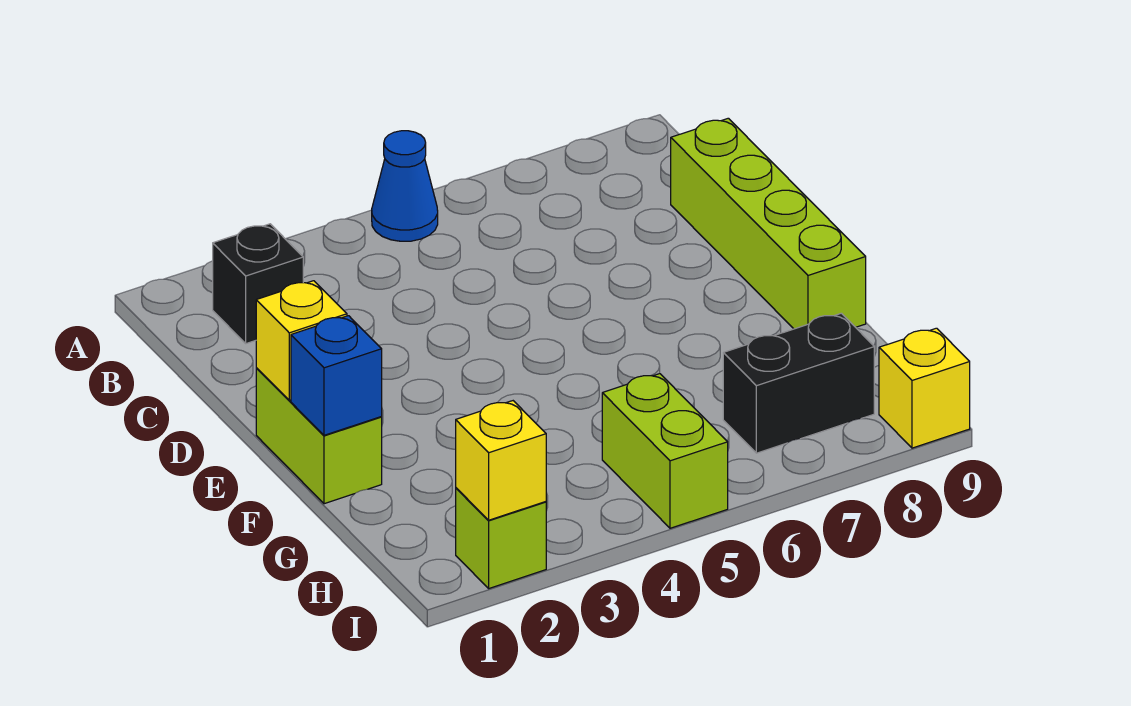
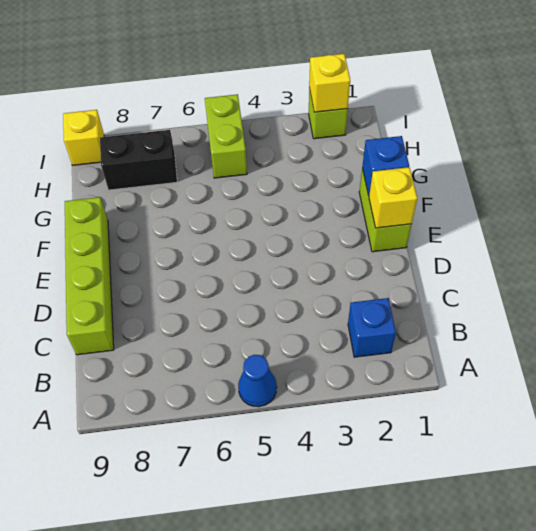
black brick B2 level 1 -> blue brick B2 level 1

